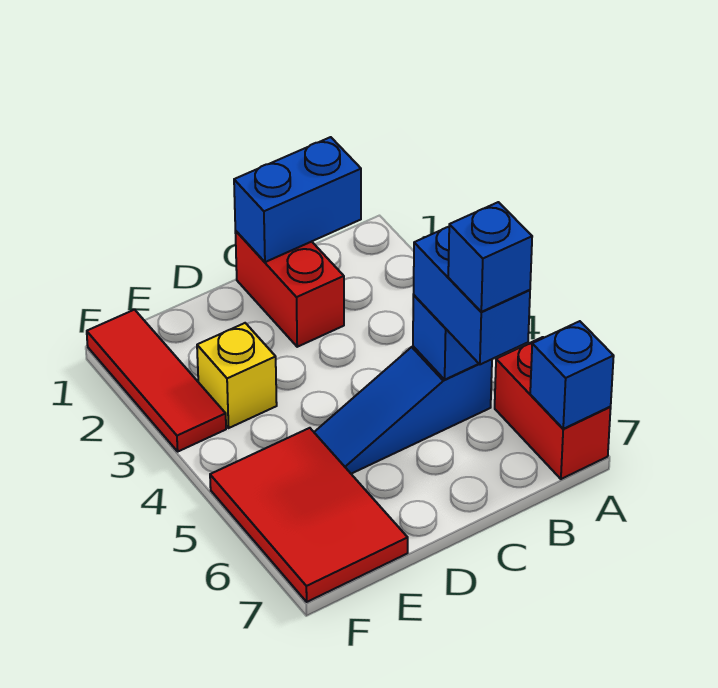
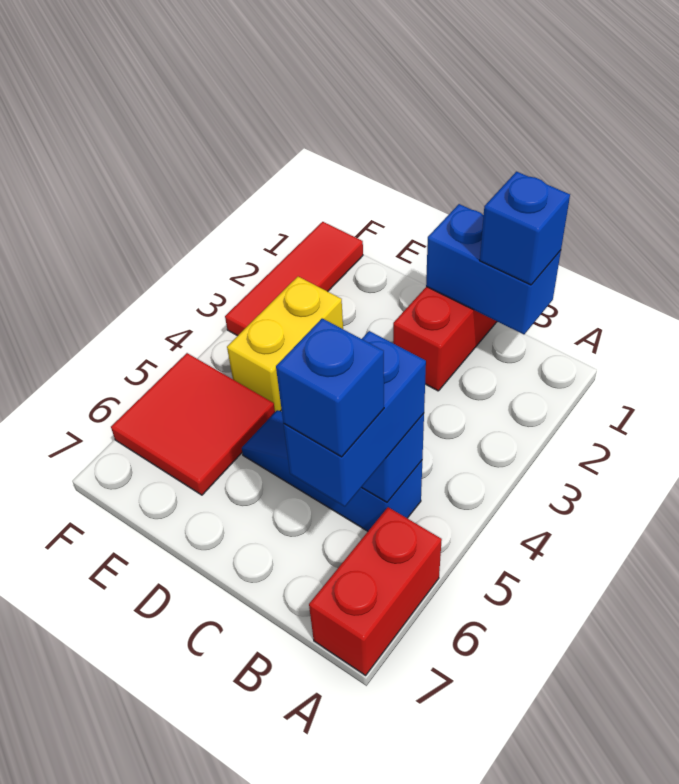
blue brick A7 level 2 -> blue brick B1 level 3
yellow brick E3 level 1 -> yellow brick E3:E4 level 1
red tile E5:F7 level 1 -> red tile E5:F6 level 1

